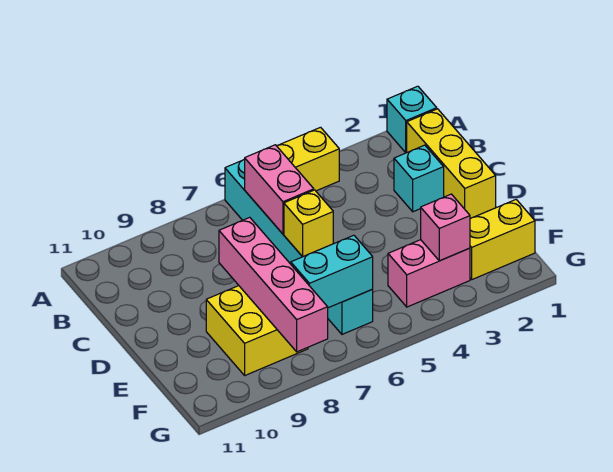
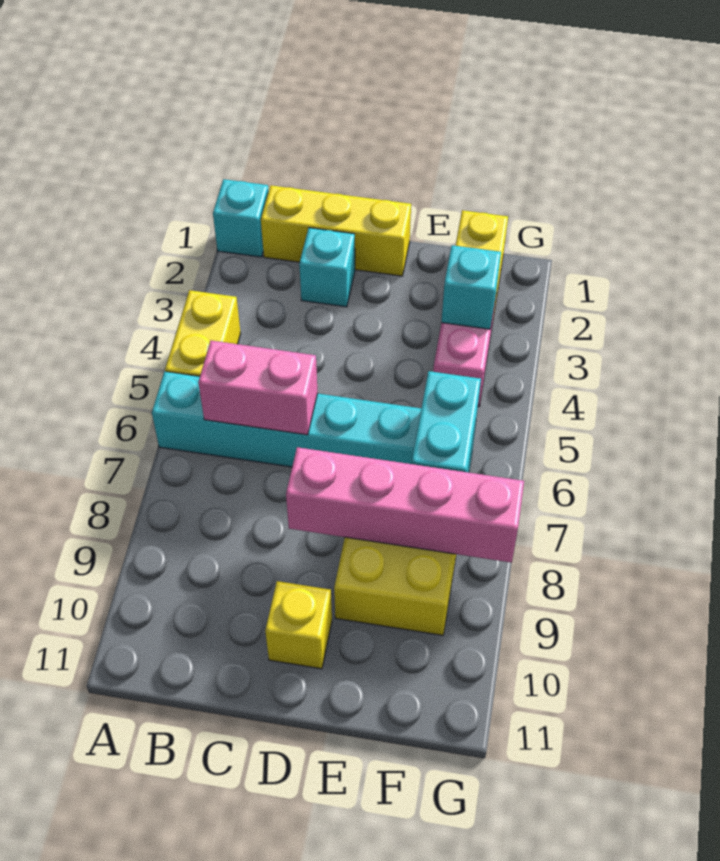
yellow brick D6 level 2 -> yellow brick D10 level 1
pink brick F3 level 2 -> cyan brick F3 level 2

